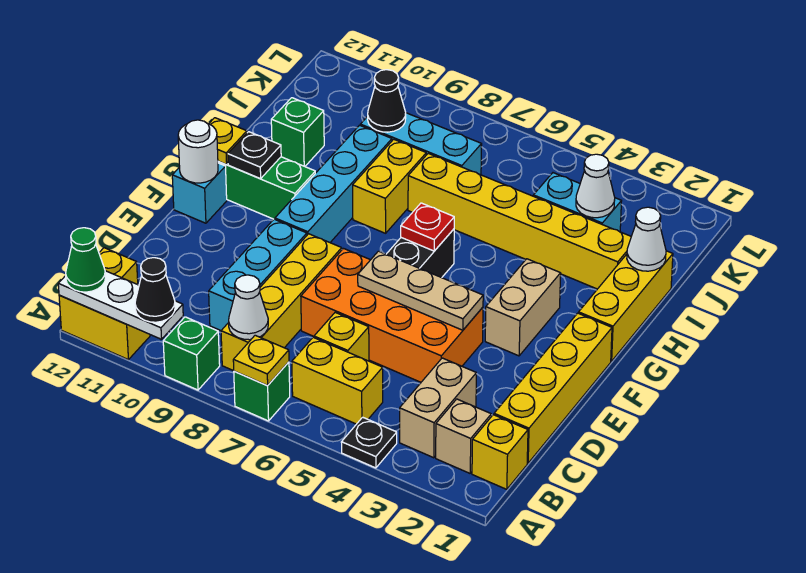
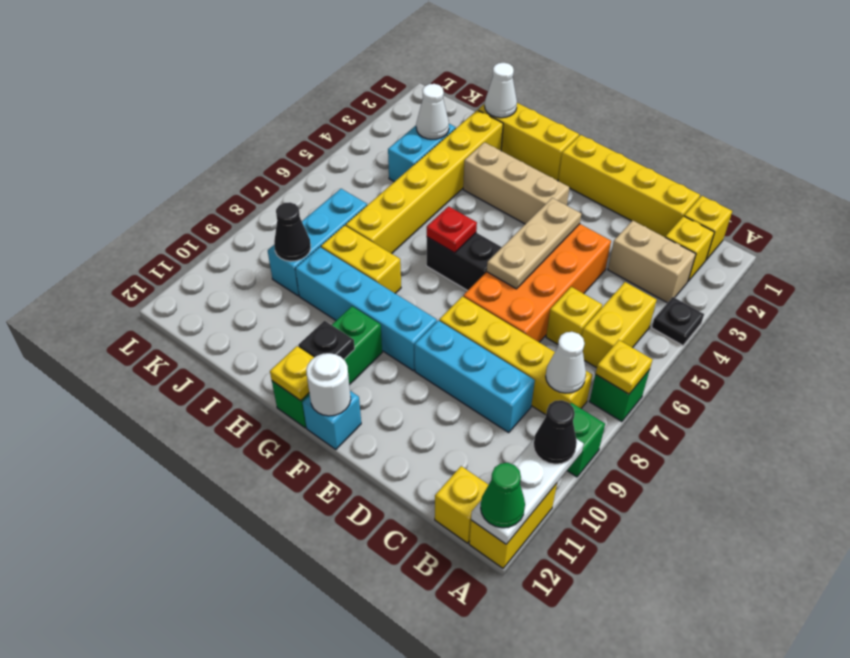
tan brick B2 level 1 -> yellow brick B2 level 1
tan brick F3:G3 level 1 -> tan brick F3:H3 level 1
green brick I11 level 1 -> none

